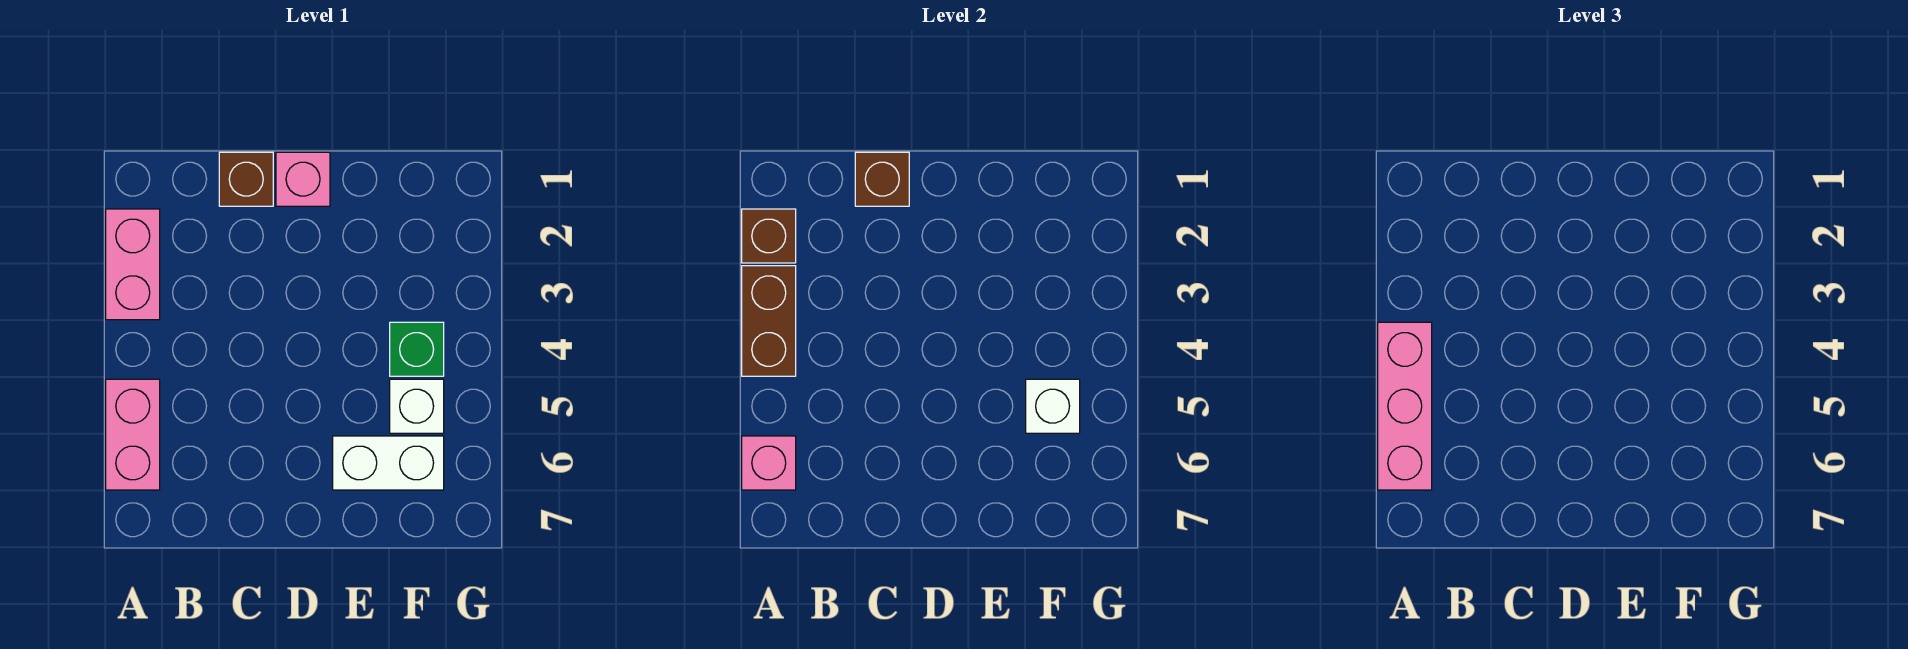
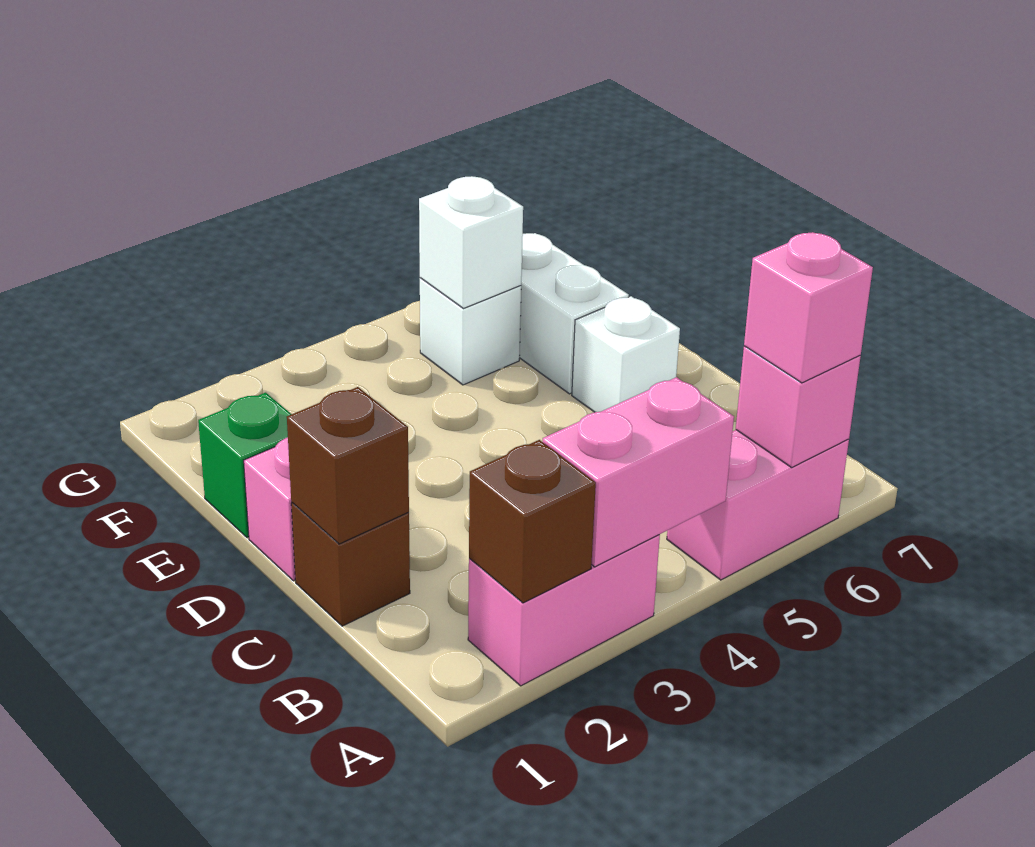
brown brick A3:A4 level 2 -> pink brick A3:A4 level 2
pink brick A4:A6 level 3 -> pink brick A6 level 3
none -> white brick D6 level 1
green brick F4 level 1 -> green brick E1 level 1

